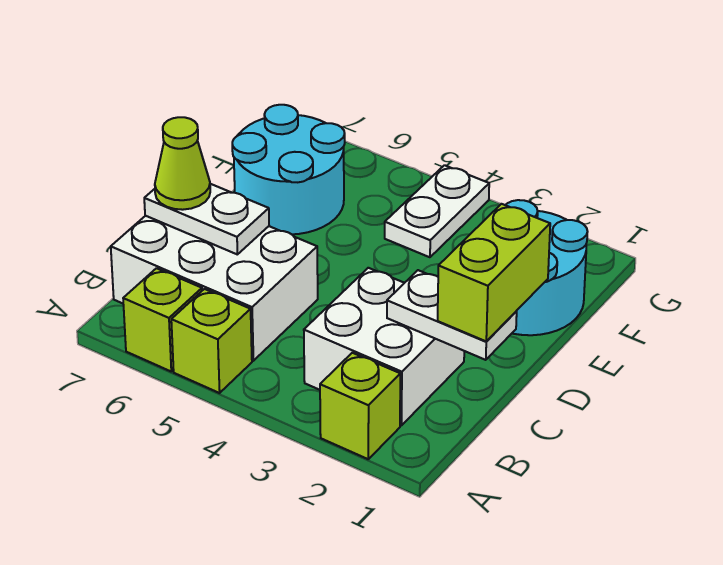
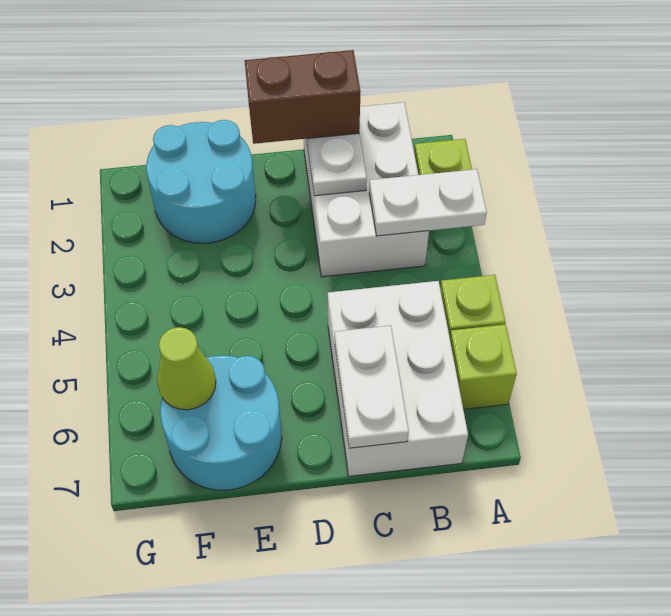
white brick B2:C3 level 1 -> white brick B1:C3 level 1
lime brick C1:D1 level 3 -> brown brick C1:D1 level 3
lime cone C7 level 3 -> lime cone F6 level 2
white plate F4:G4 level 1 -> white plate A3:B3 level 2

